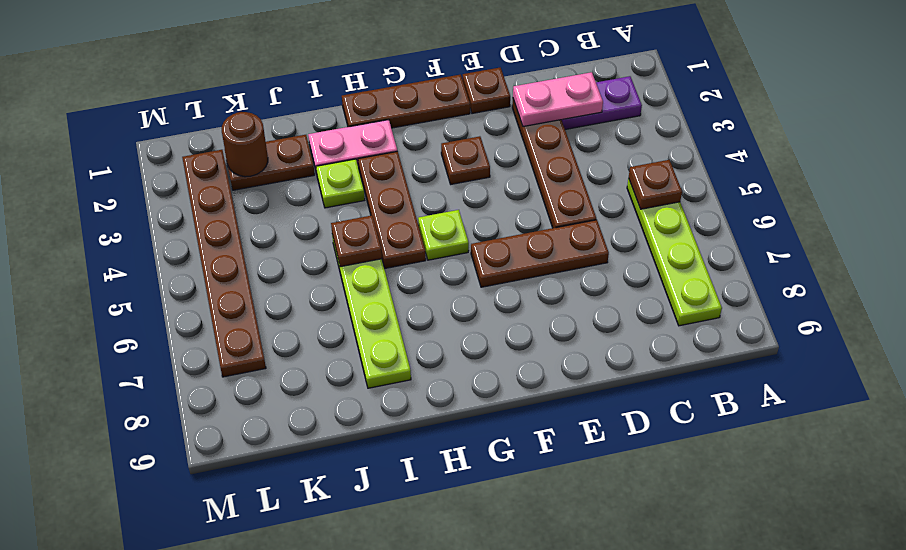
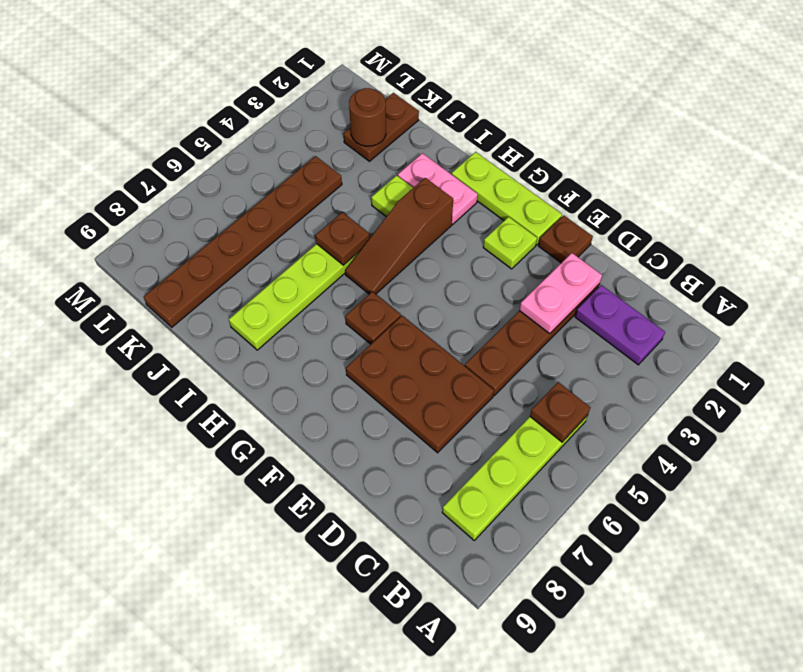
pink plate C2:D2 level 2 -> pink plate D2:D3 level 2
brown plate D6:F6 level 1 -> brown plate D6:F7 level 1
brown plate F1:H1 level 1 -> lime plate F1:H1 level 1
brown plate F3 level 1 -> brown plate G6 level 1
lime plate G5 level 1 -> lime plate F2 level 1
brown plate H3:H5 level 1 -> brown slope H3:H5 level 1 top 3
brown plate J2:K2 level 1 -> brown plate K1:K2 level 1
brown plate L2:L7 level 1 -> brown plate K4:K9 level 1

